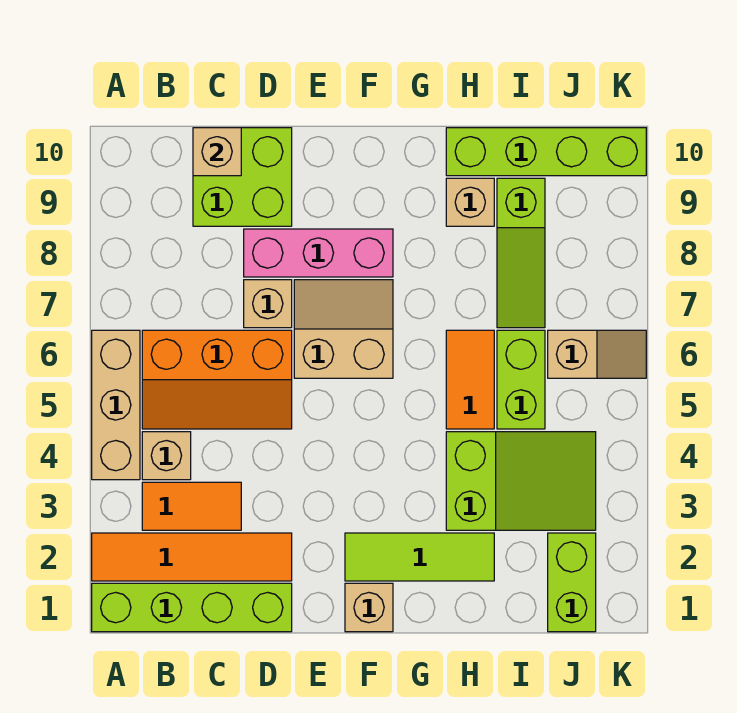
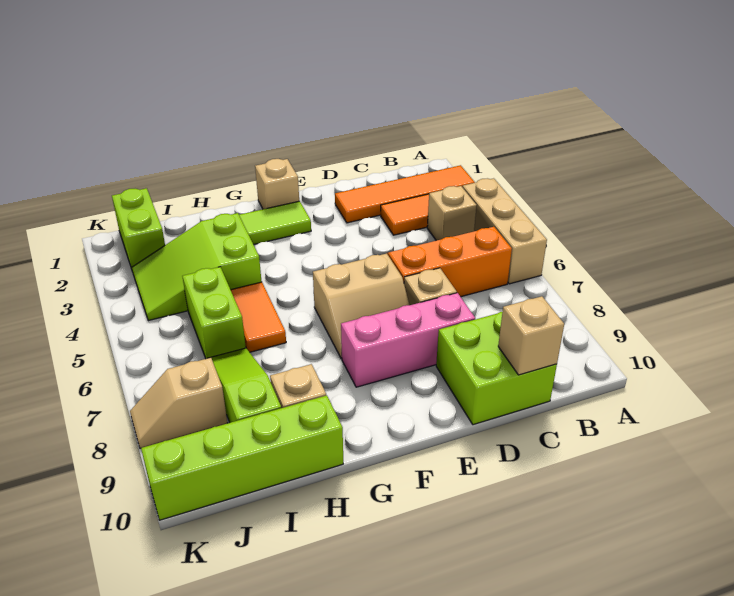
lime brick A1:D1 level 1 -> none
tan slope J6:K6 level 1 top J -> tan slope J8:K8 level 1 top J

